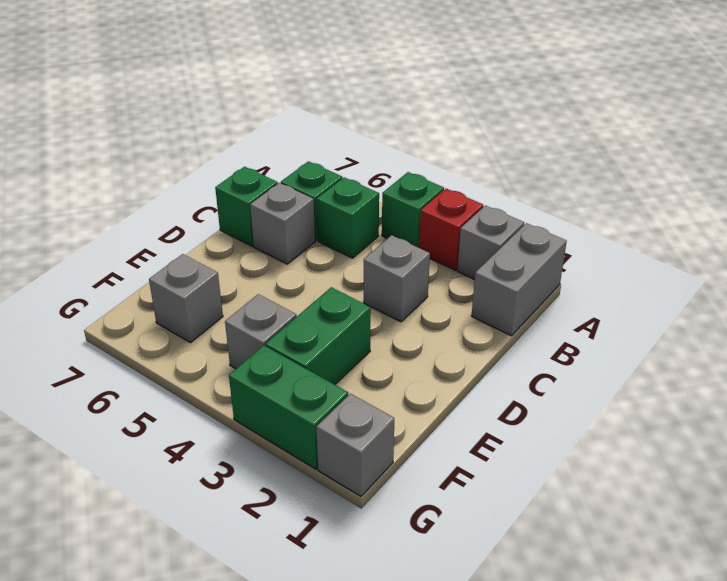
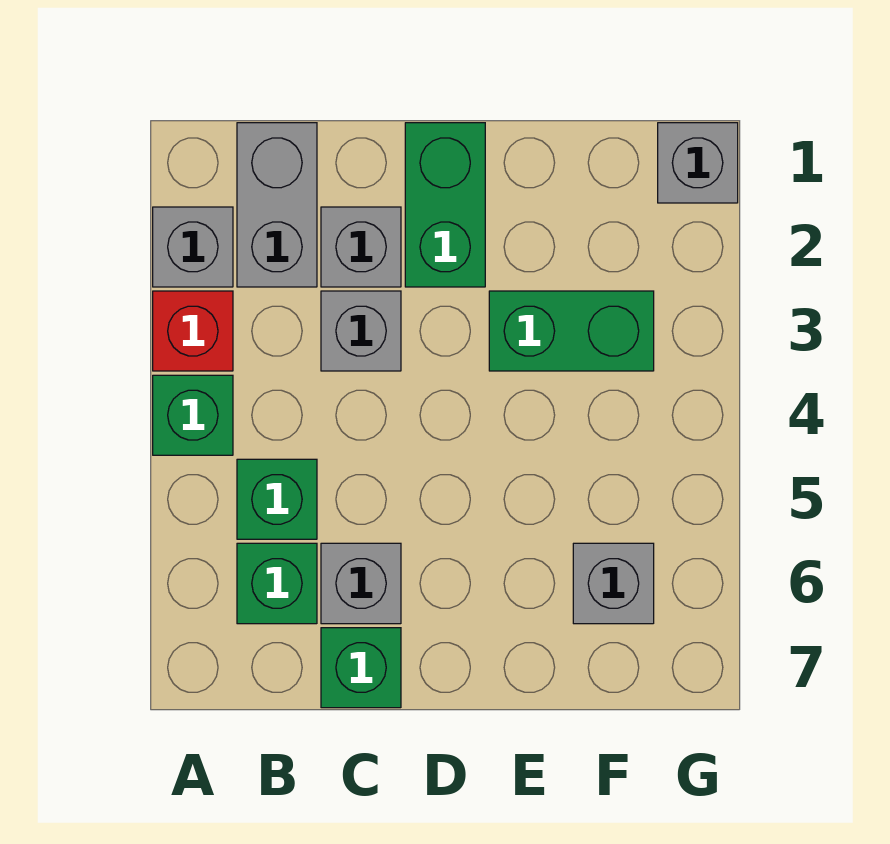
grey brick A1:B1 level 1 -> grey brick B1:B2 level 1
grey brick F4 level 1 -> grey brick C2 level 1
green brick G2:G3 level 1 -> green brick D1:D2 level 1

